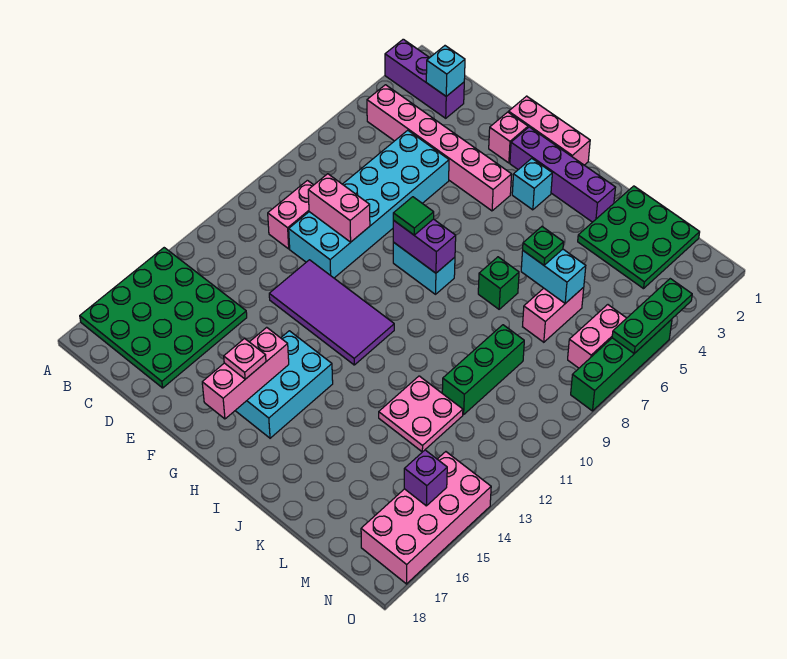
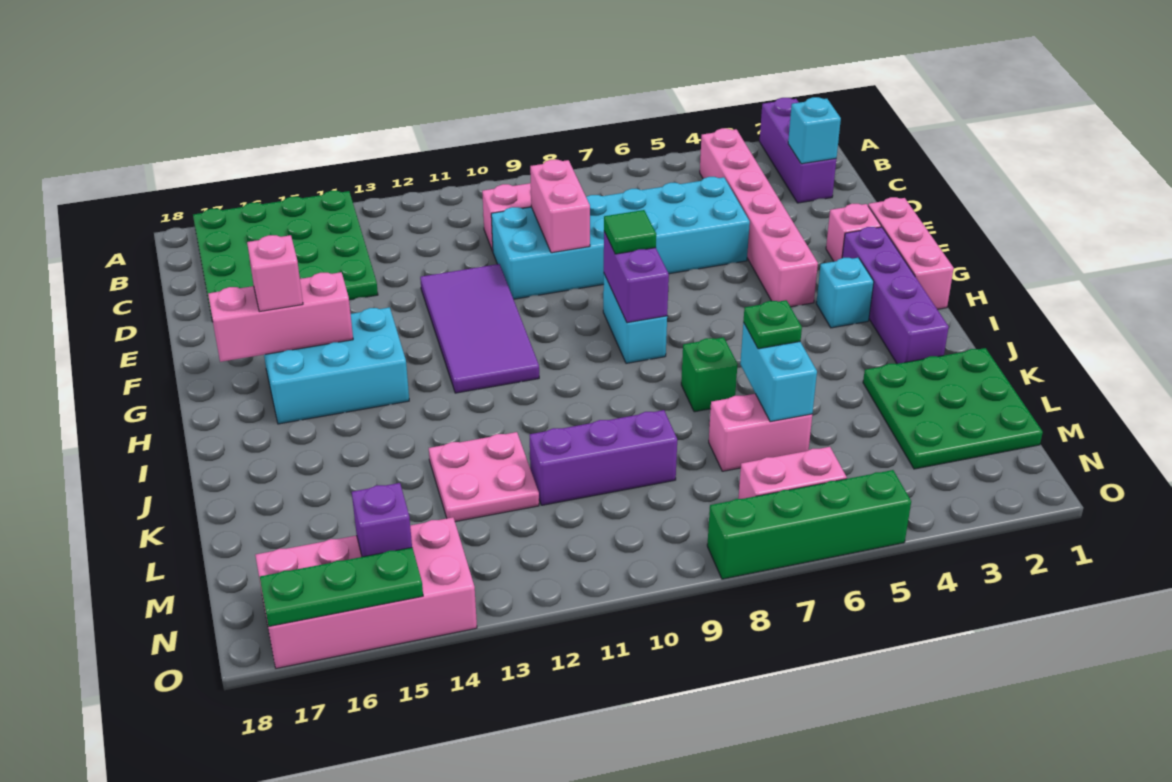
pink plate G16 level 3 -> pink brick G16 level 3
green brick L9:L11 level 1 -> purple brick L9:L11 level 1
green plate O4:O6 level 2 -> green plate O15:O17 level 2

